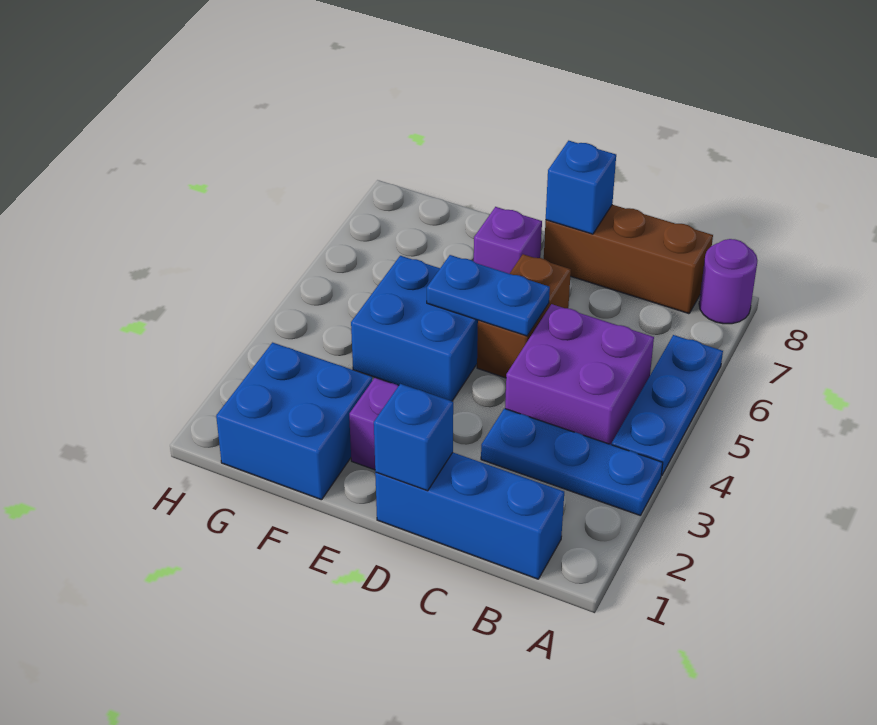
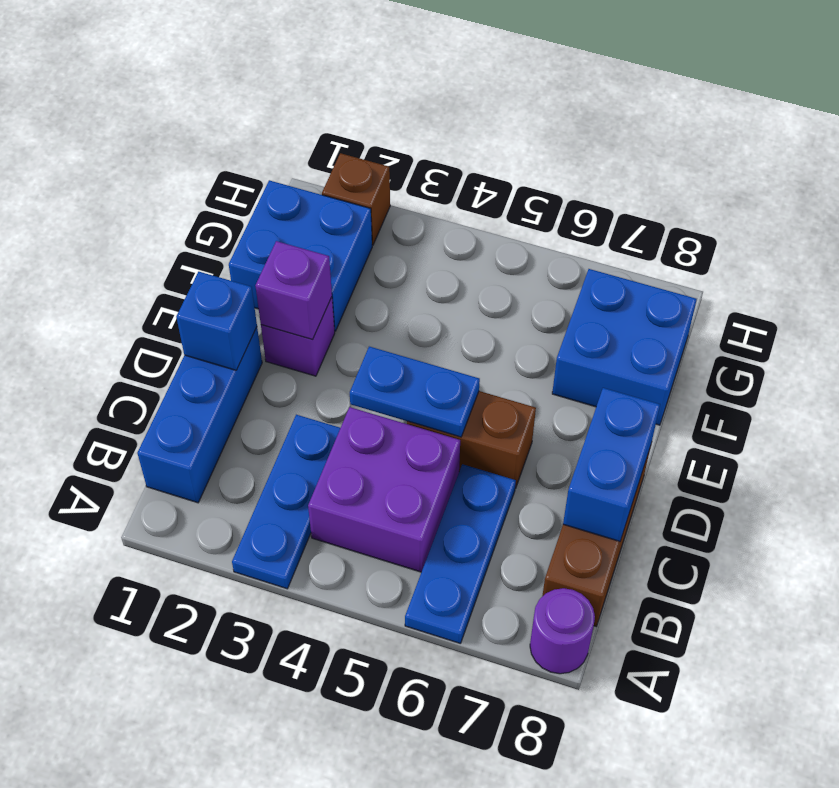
blue plate A4:A6 level 1 -> blue plate A6:C6 level 1
blue plate D5:E5 level 2 -> blue plate D4:D5 level 2
blue brick D8 level 2 -> blue brick C8:D8 level 2
blue brick E4:F5 level 1 -> blue brick F7:G8 level 1
purple brick E7 level 1 -> purple brick E2 level 2
none -> brown brick H2 level 1

